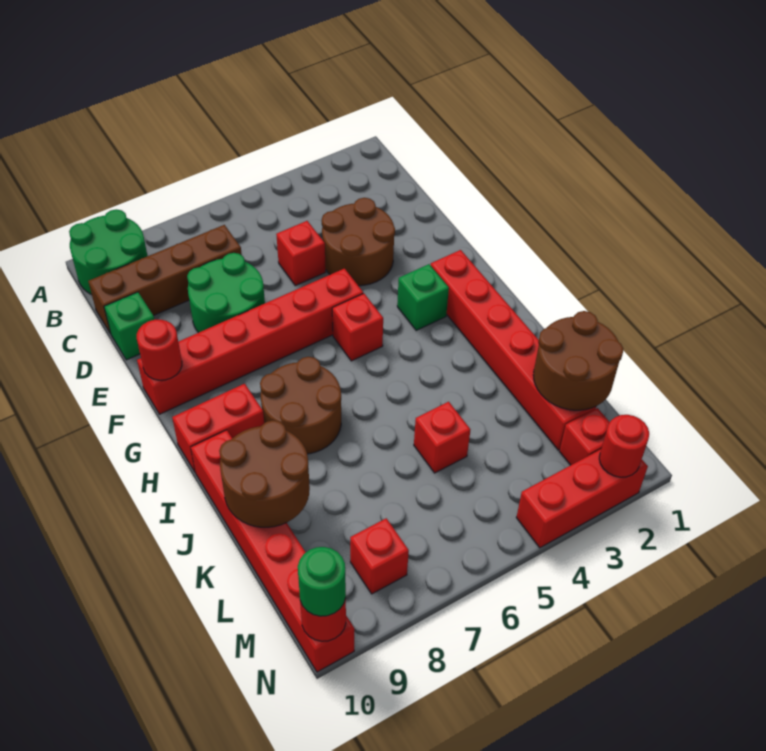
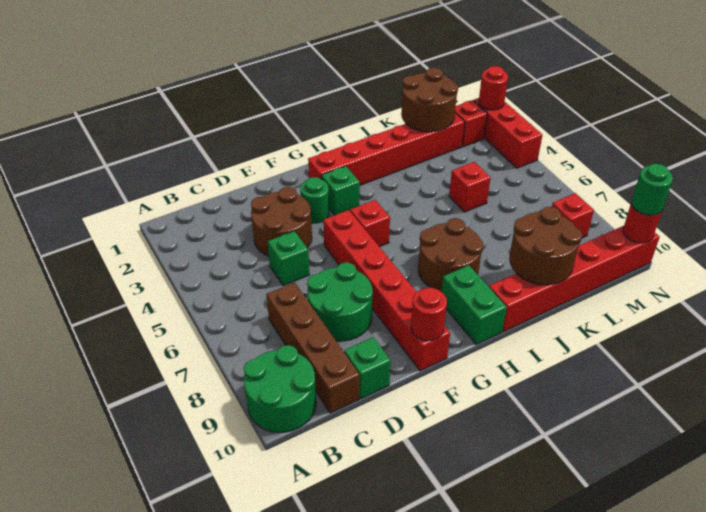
red brick D5 level 1 -> green brick D5 level 1
none -> green round brick F3 level 1
red brick H9:H10 level 1 -> green brick H9:H10 level 1

